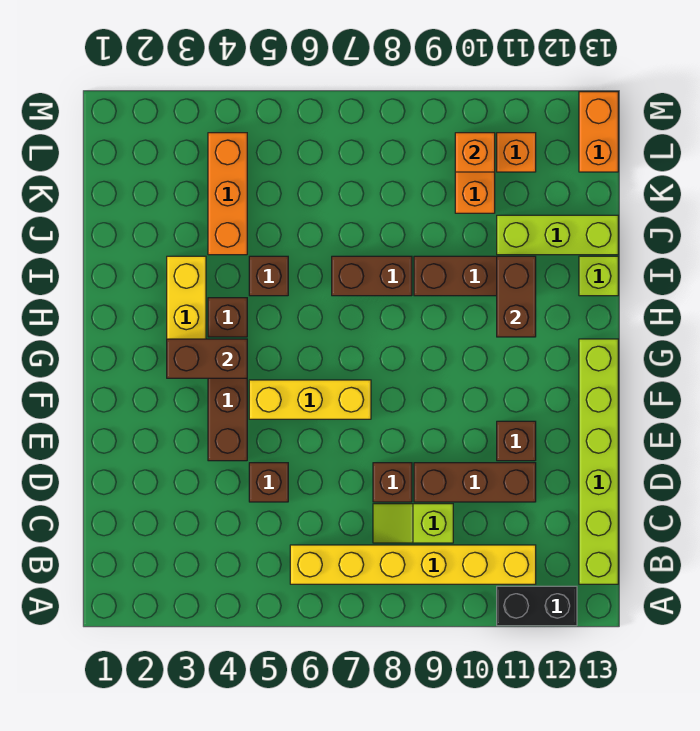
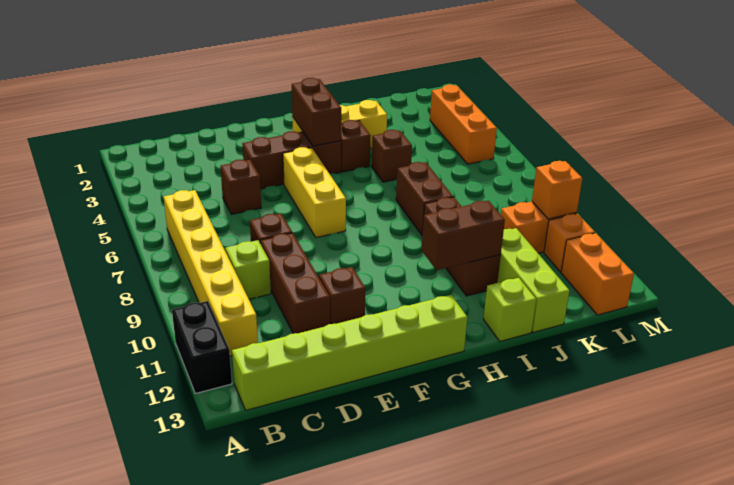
orange brick J4:L4 level 1 -> orange brick L3:L5 level 1
orange brick L13:M13 level 1 -> orange brick L12:L13 level 1

